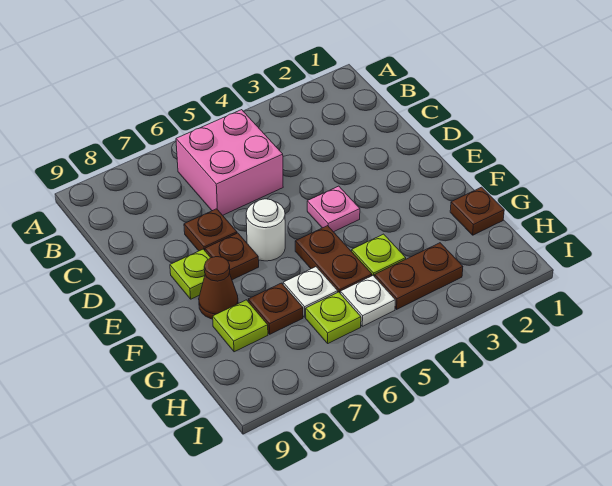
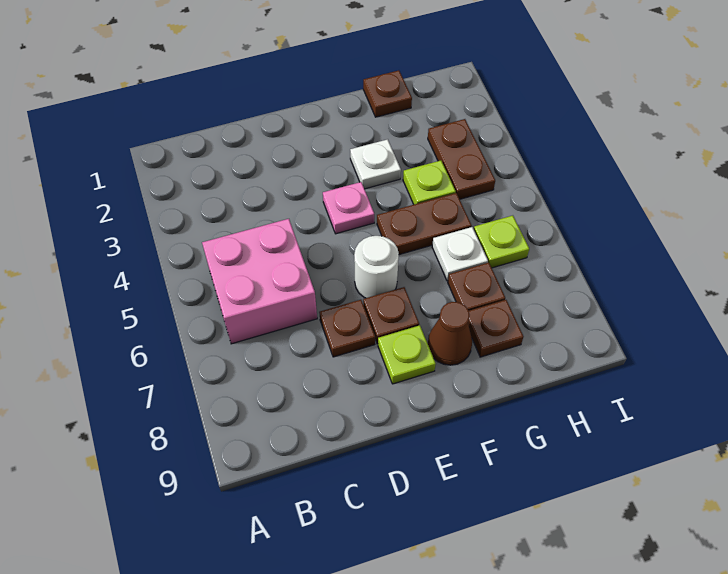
lime plate G8 level 1 -> brown plate G8 level 1
white plate H5 level 1 -> white plate F3 level 1

